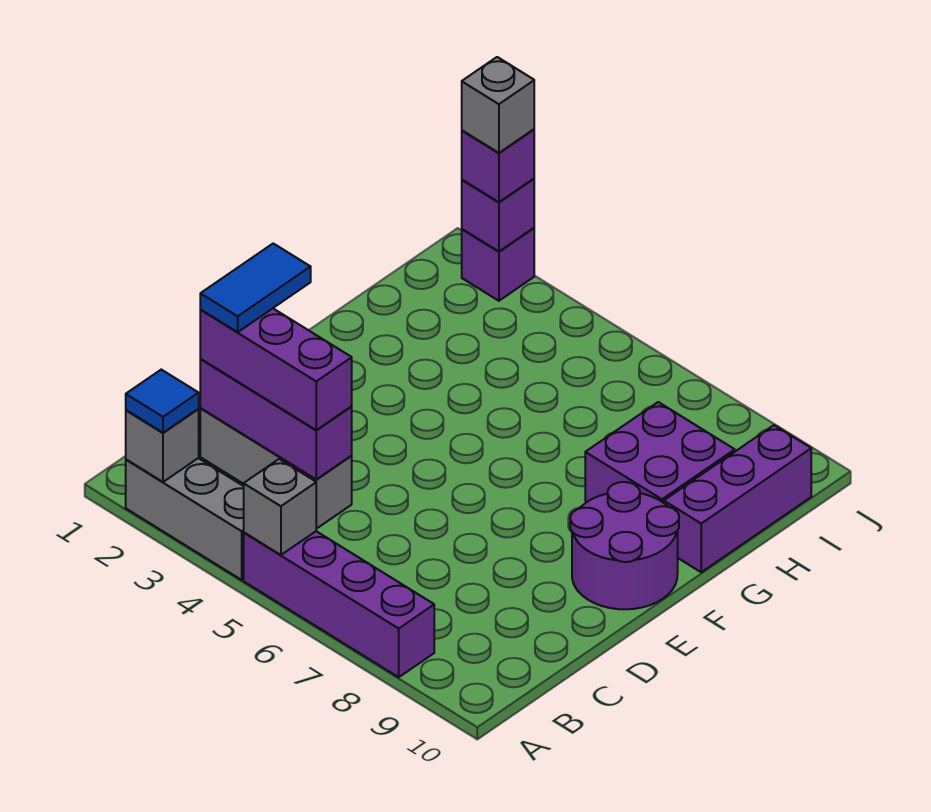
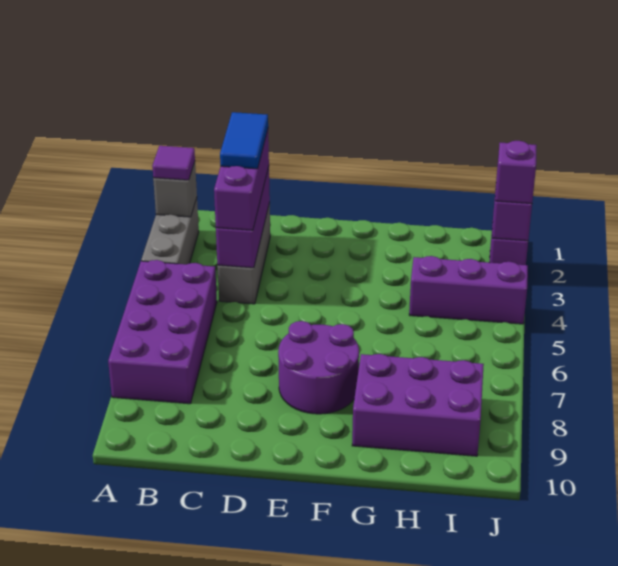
blue tile A2 level 3 -> purple tile A2 level 3
purple brick A5:A8 level 1 -> purple brick A5:B8 level 1
grey brick A5 level 2 -> none
blue tile C2:D2 level 4 -> blue tile C2:C3 level 4
purple round brick E9:F10 level 1 -> purple round brick E7:F8 level 1
purple brick G8:H9 level 1 -> purple brick G8:I9 level 1
purple brick G10:I10 level 1 -> purple brick H4:J4 level 1
grey brick J2 level 4 -> none

